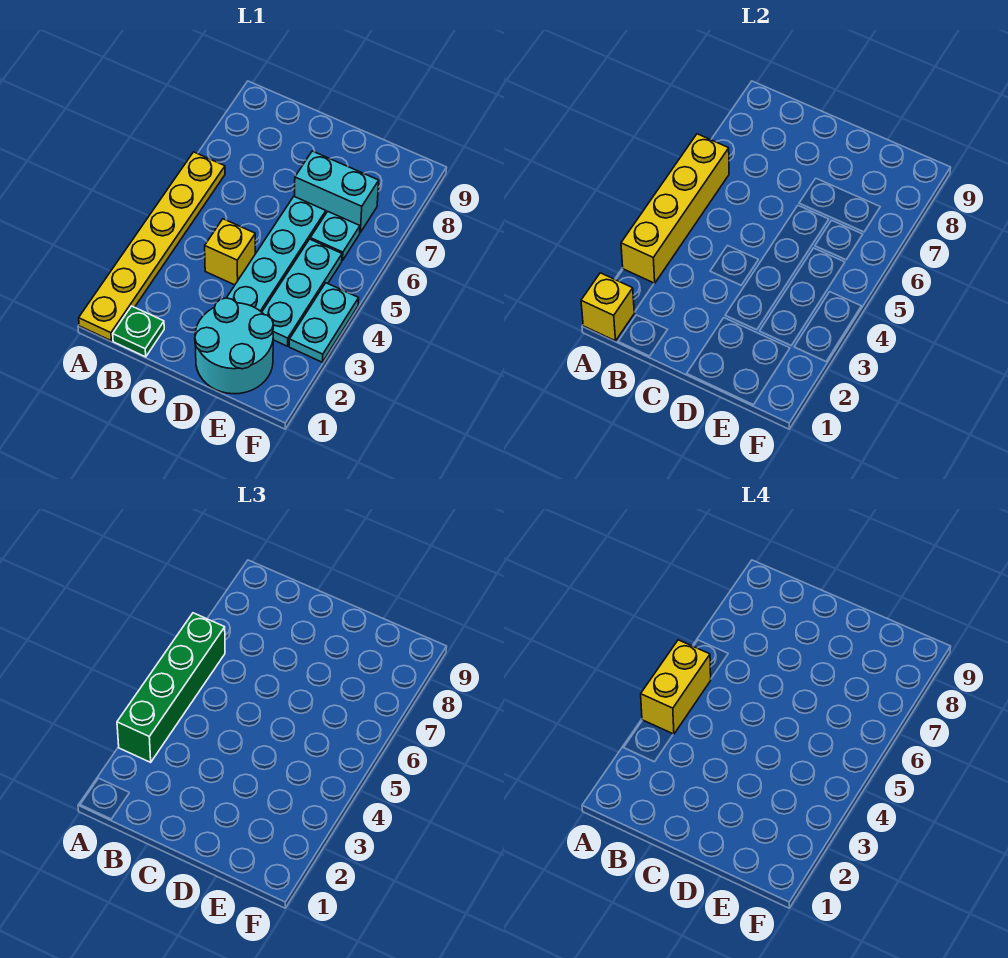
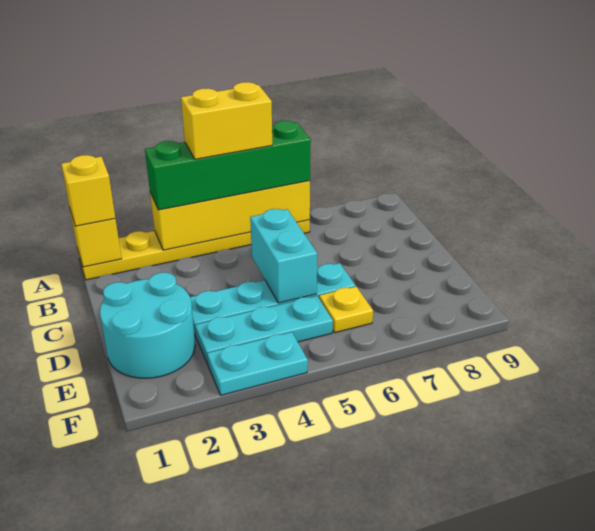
green plate B1 level 1 -> none
yellow brick C4 level 1 -> yellow brick A1 level 3
cyan brick D7:E7 level 1 -> cyan brick C5:D5 level 2
cyan plate E6 level 1 -> yellow plate E6 level 1

